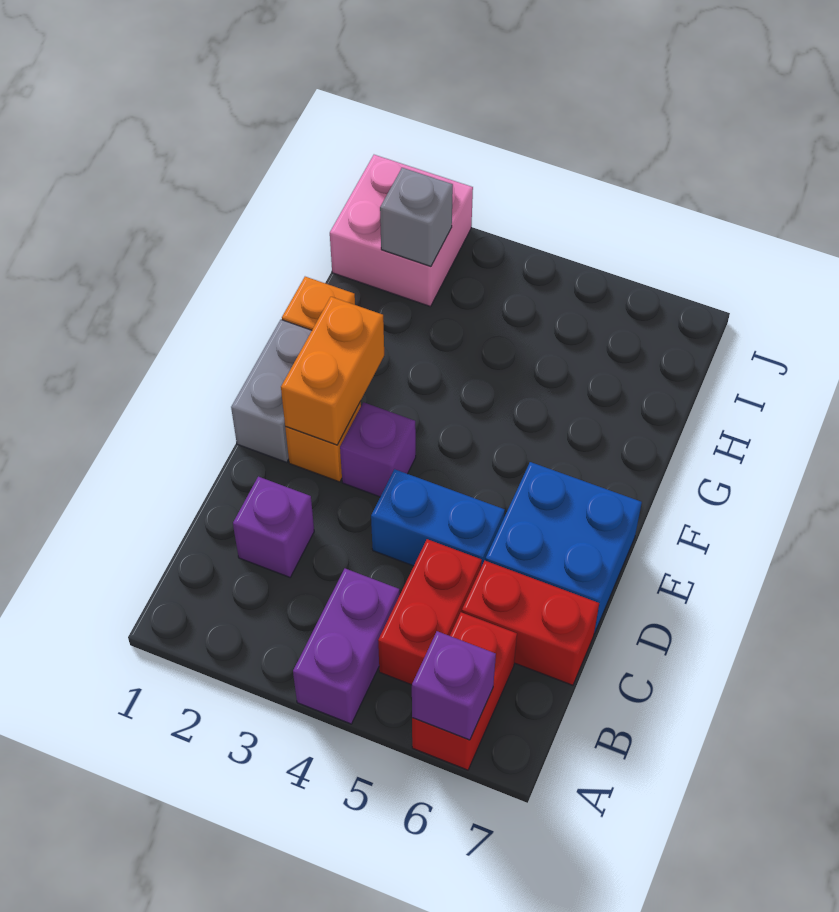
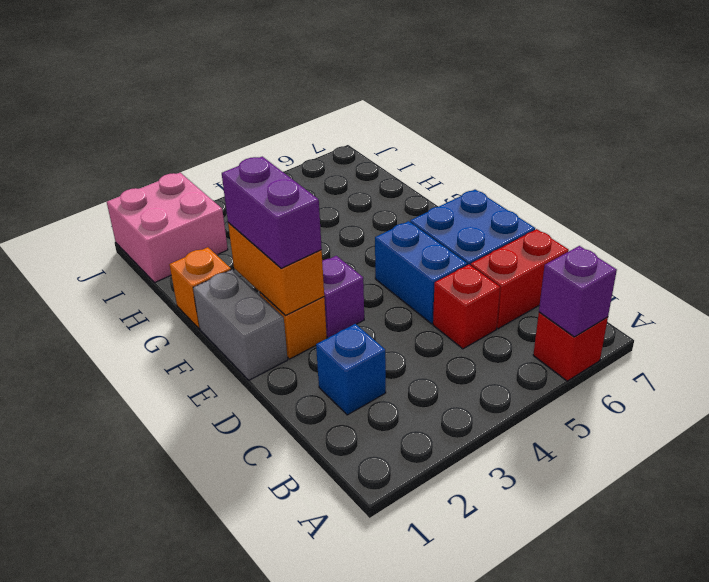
purple brick A4:B4 level 1 -> purple brick E2:F2 level 3
red brick A6:B6 level 1 -> red brick A6 level 1
red brick B5:C5 level 1 -> red brick C5 level 1
purple brick C2 level 1 -> blue brick C2 level 1
blue brick D4:D5 level 1 -> blue brick D5:E5 level 1
grey brick I2 level 2 -> none

